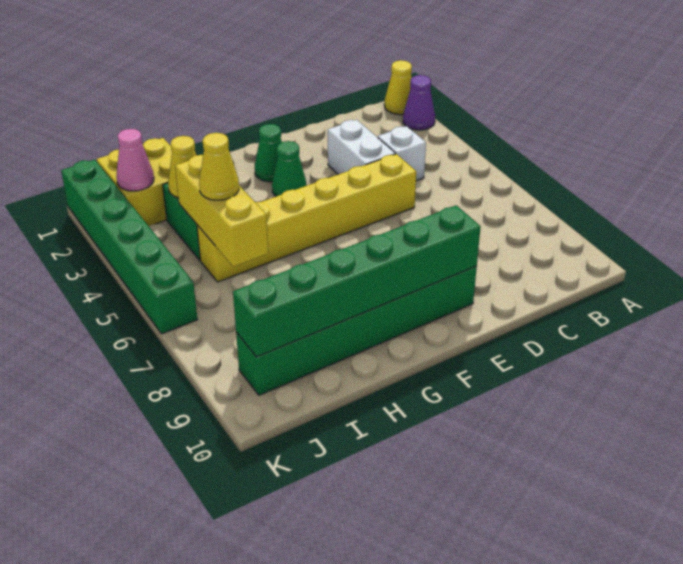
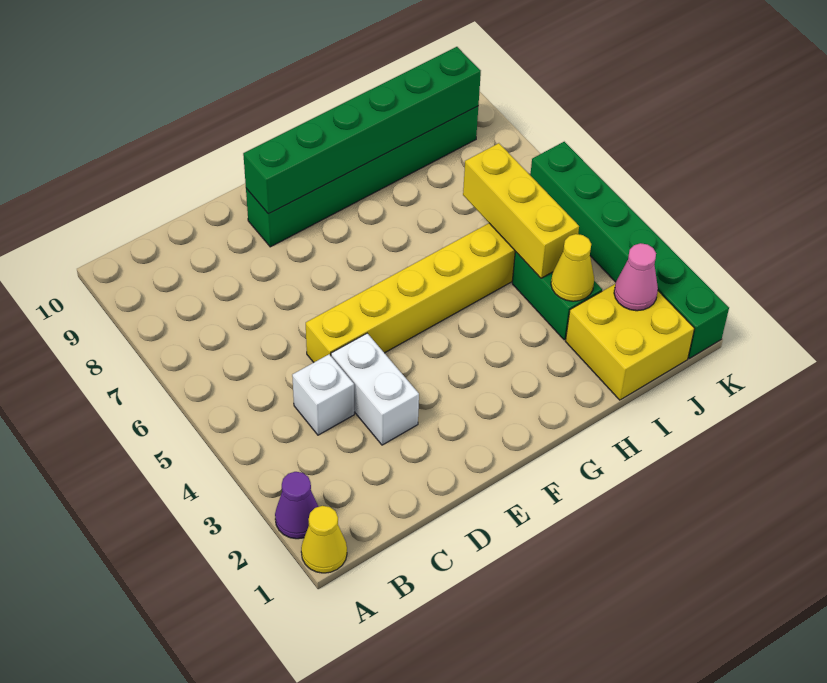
green cone F2 level 1 -> none
green cone F3 level 1 -> none
yellow cone I5 level 3 -> none

